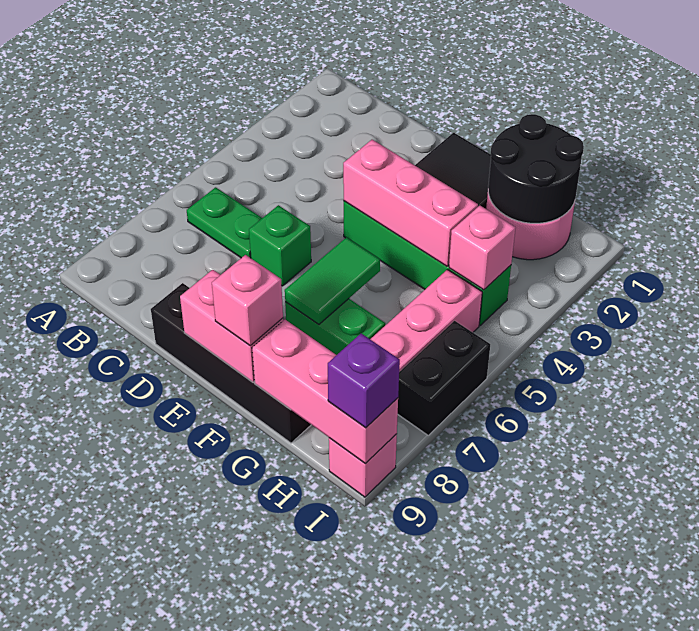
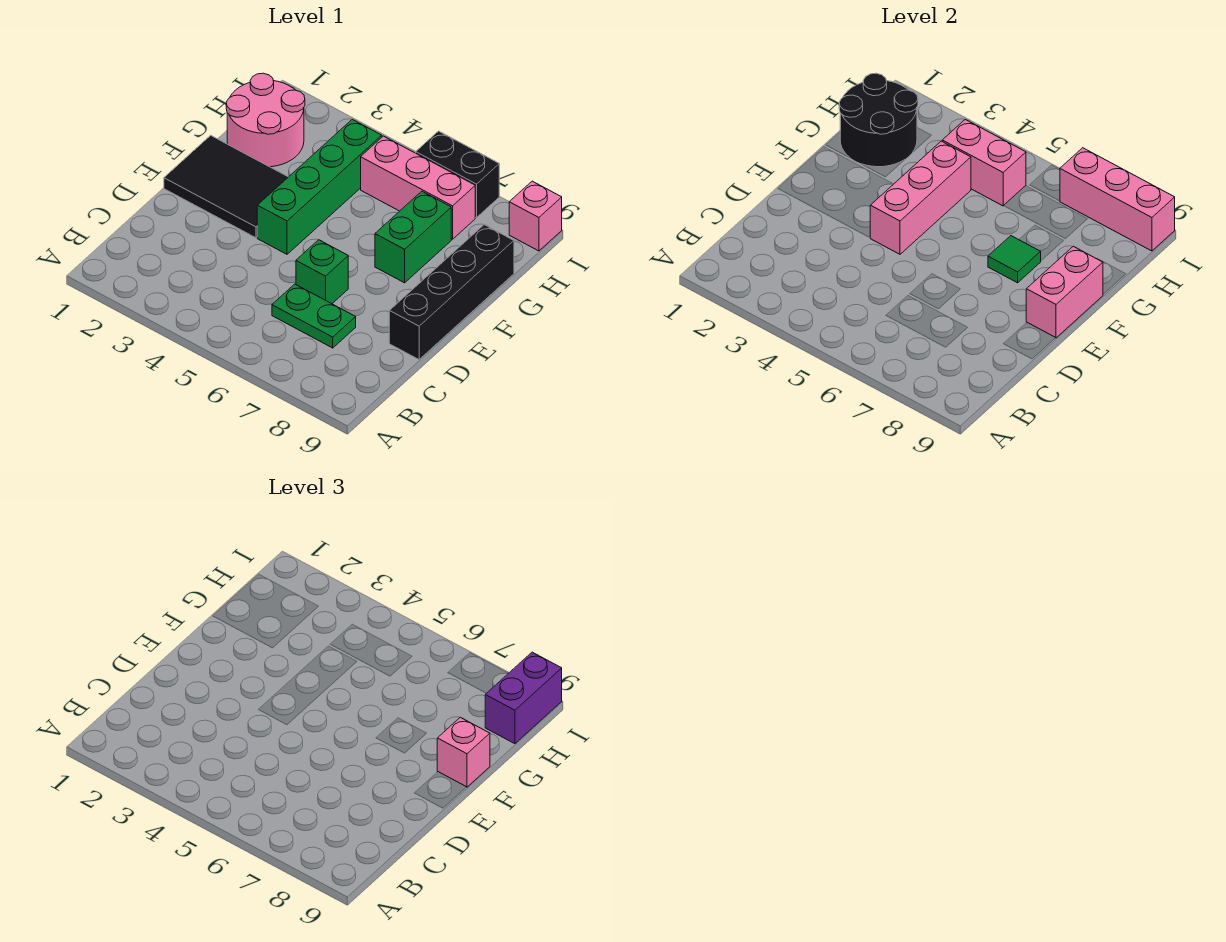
green plate B6:C6 level 1 -> green plate C6:C7 level 1
green tile F6:F7 level 2 -> green tile F7 level 2
pink brick G9:I9 level 2 -> pink brick I7:I9 level 2
pink brick H4 level 2 -> pink brick H4:H5 level 2
purple brick I9 level 3 -> purple brick H9:I9 level 3

